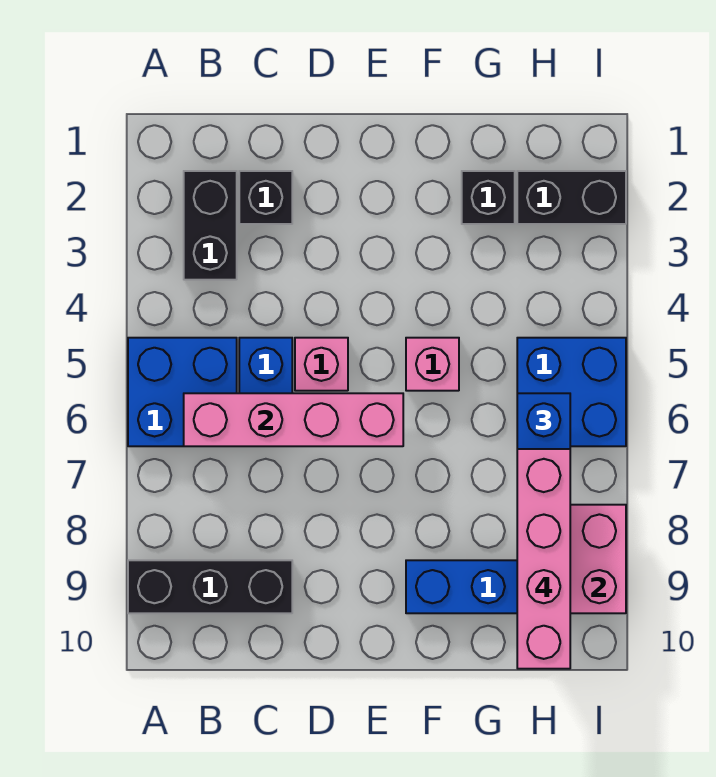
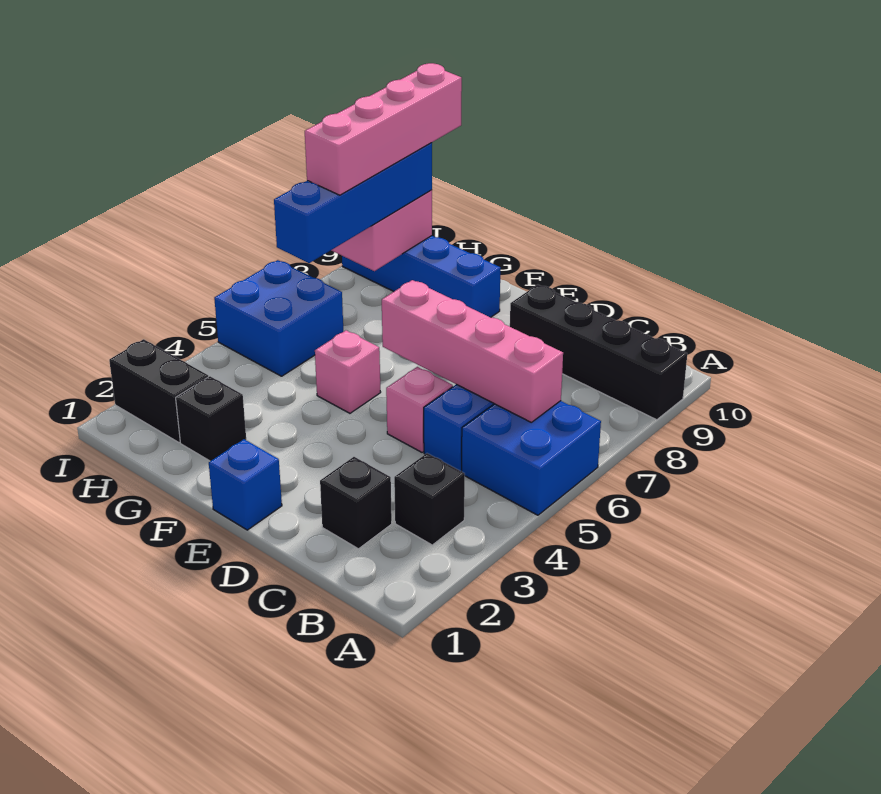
black brick A9:C9 level 1 -> black brick A9:D9 level 1
black brick B2:B3 level 1 -> black brick B3 level 1
none -> blue brick E1 level 1

